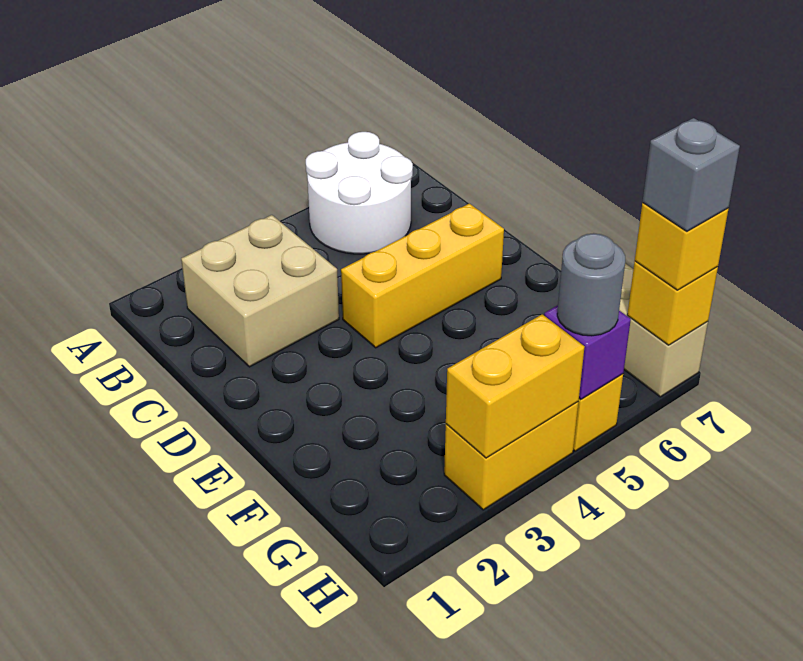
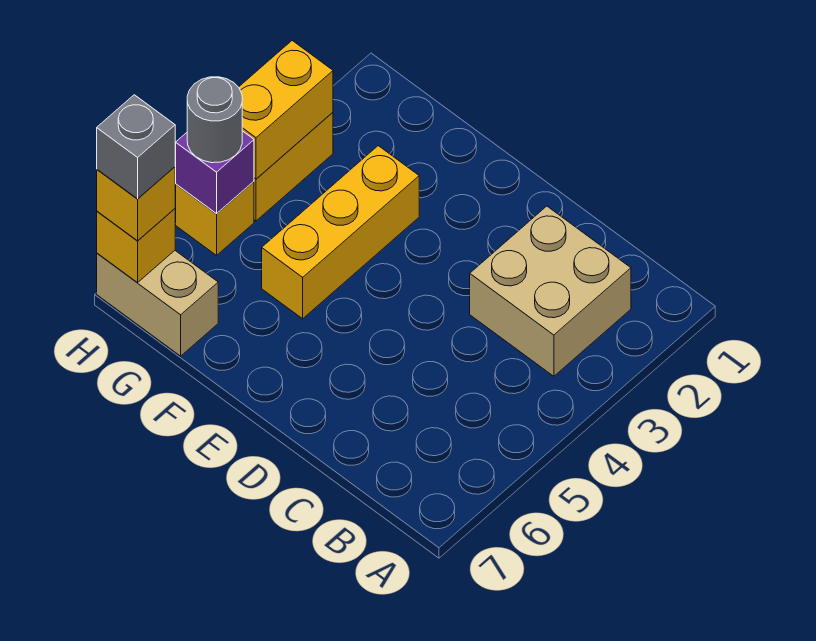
white round brick A5:B6 level 1 -> none
yellow brick D4:D6 level 1 -> yellow brick F3:F5 level 1

